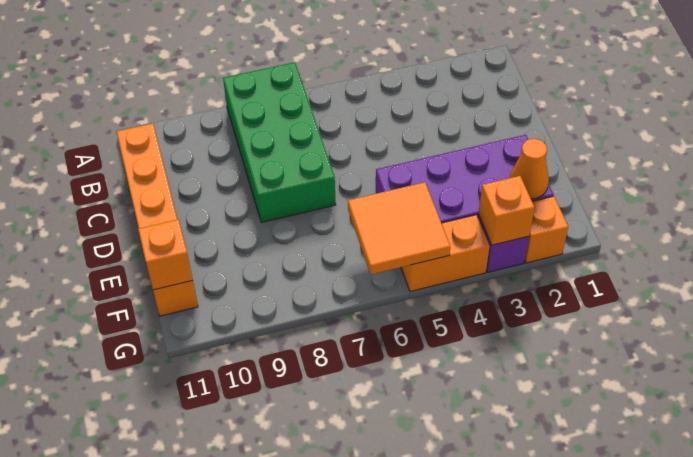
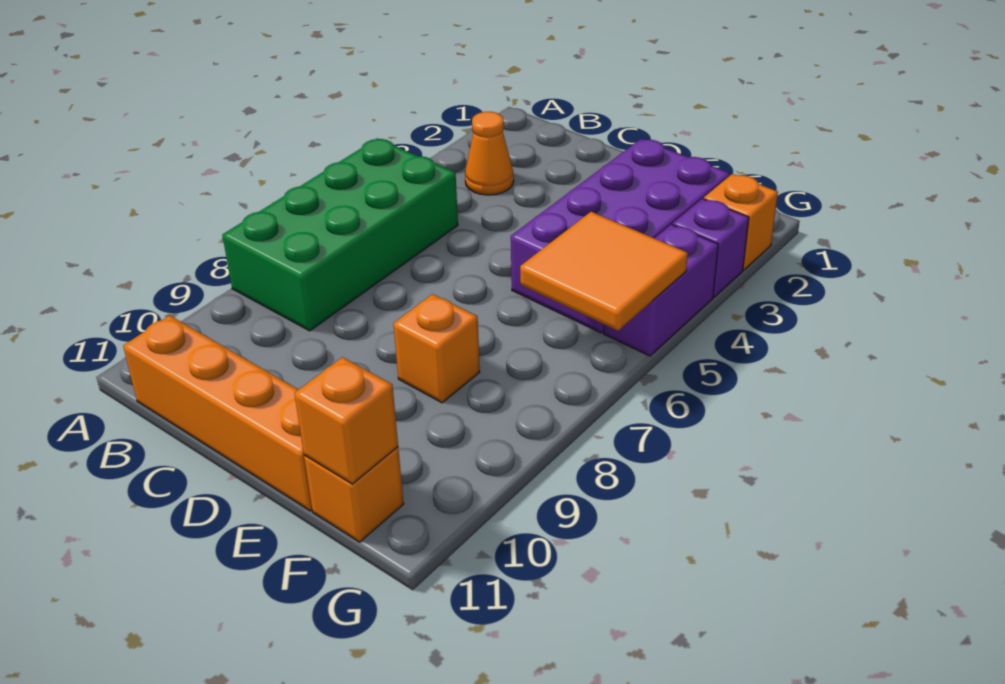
green brick A7:D8 level 1 -> green brick A5:B8 level 1
orange cone F2 level 2 -> orange cone B3 level 1
orange brick G3 level 2 -> orange brick E8 level 1
orange brick G4:G5 level 1 -> purple brick G4:G5 level 1

